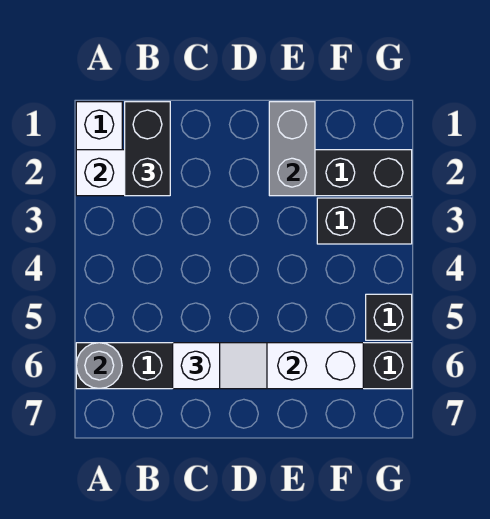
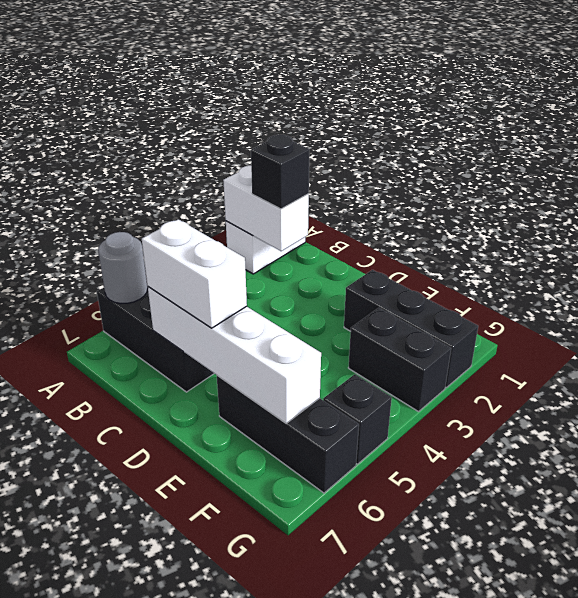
black brick B1:B2 level 3 -> black brick B2 level 3
white slope C6:D6 level 3 top C -> white brick C6:D6 level 3
grey brick E1:E2 level 2 -> none

